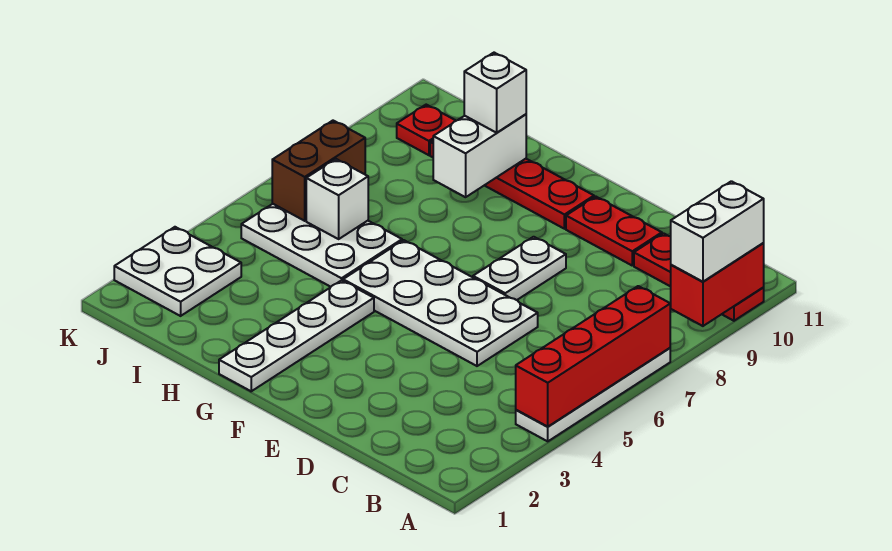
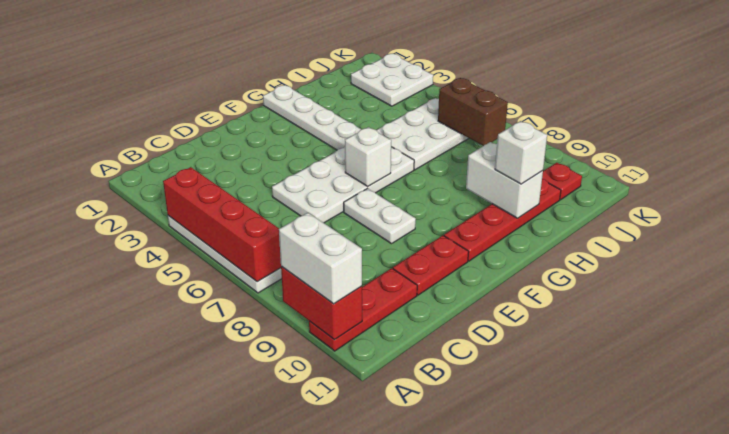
white brick I6 level 2 -> white brick F6 level 2

